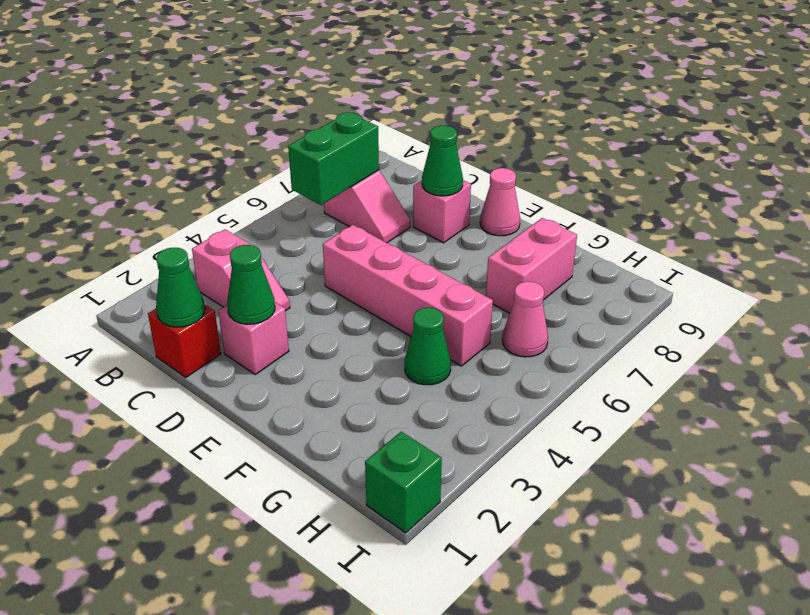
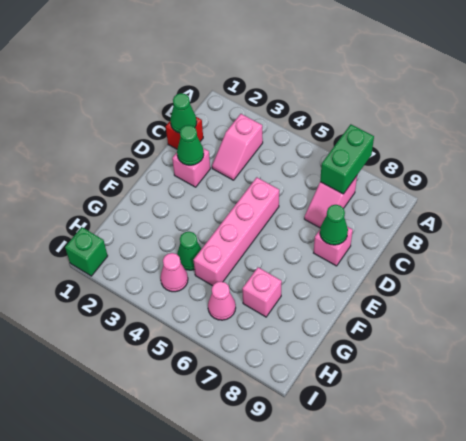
green brick B6:B7 level 2 -> green brick A7:B7 level 2
pink cone E9 level 1 -> pink cone H4 level 1
pink brick G7:G8 level 1 -> pink brick G7 level 1

